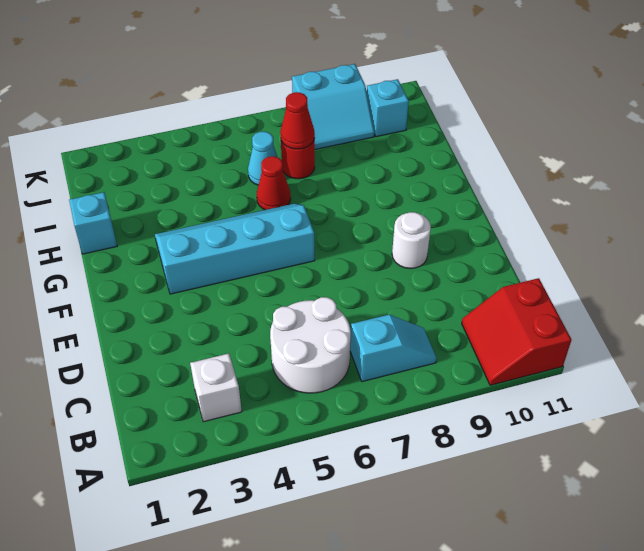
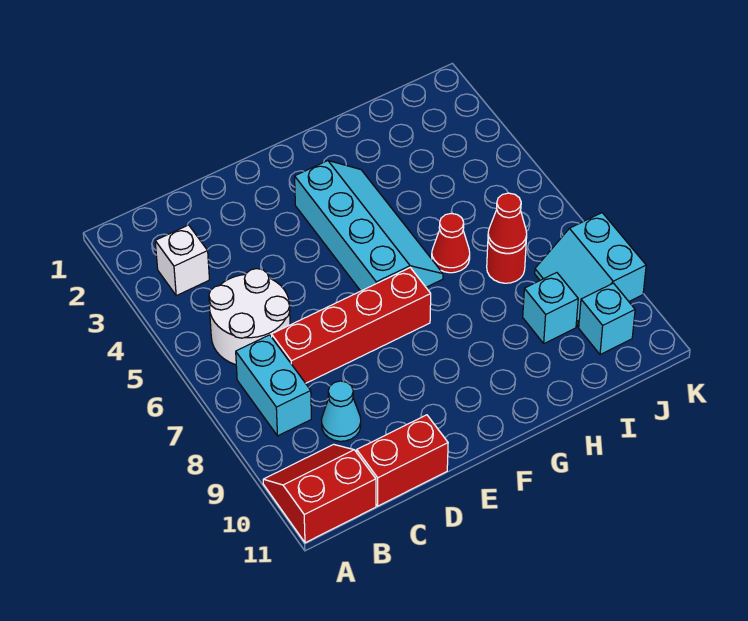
cyan slope B7:B8 level 1 top 7 -> cyan brick B7:B8 level 1
none -> red brick C7:F7 level 1
none -> red brick C11:D11 level 1
white round brick E9 level 1 -> none
cyan brick H1 level 1 -> cyan brick I9 level 1
cyan cone I6 level 1 -> cyan cone C9 level 1

